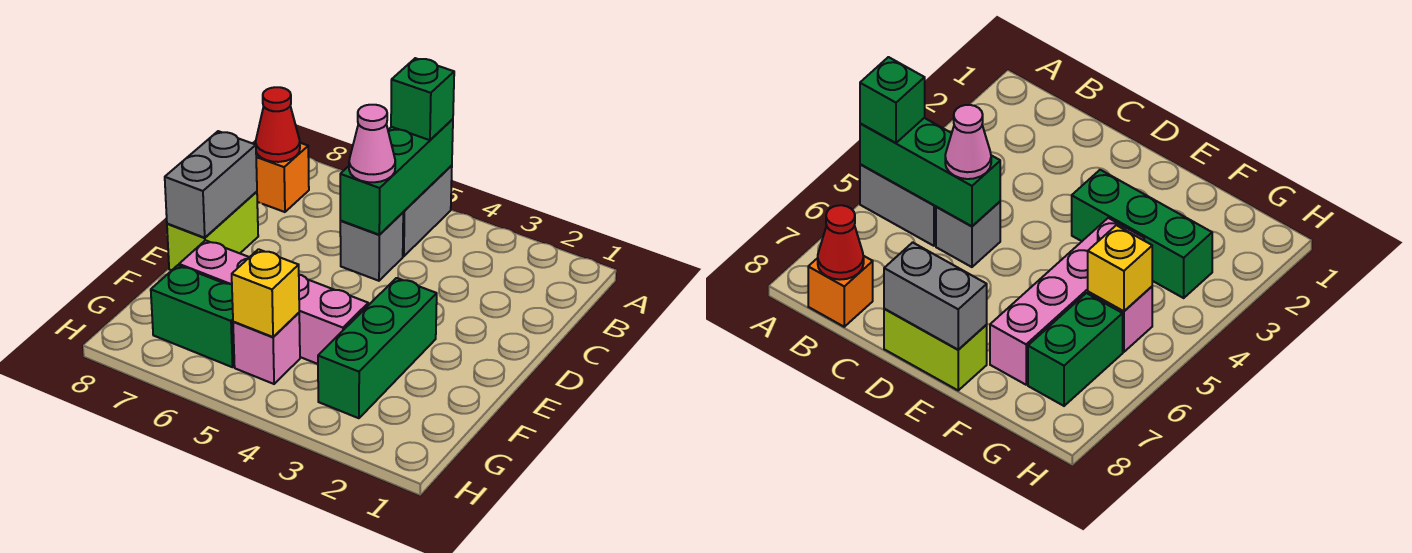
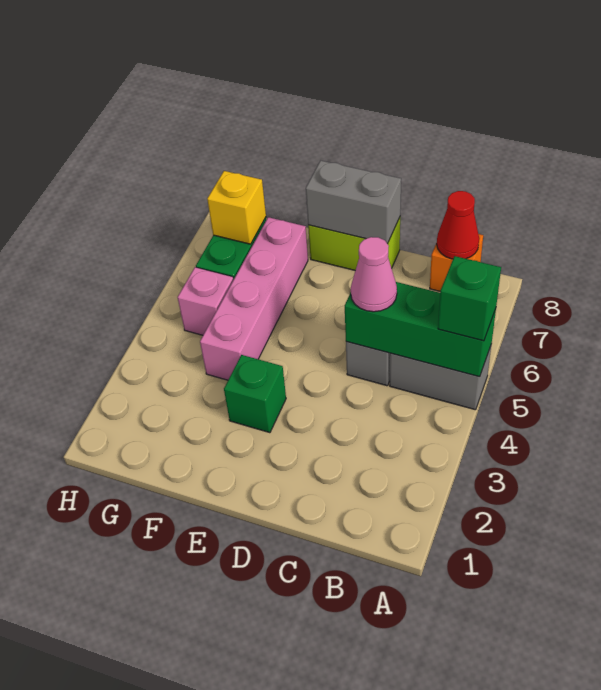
green brick E3:G3 level 1 -> green brick E3 level 1
yellow brick G5 level 2 -> yellow brick G7 level 2

